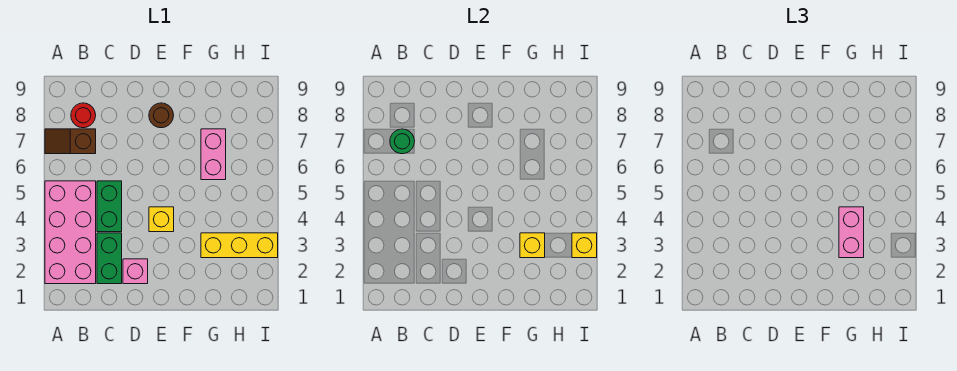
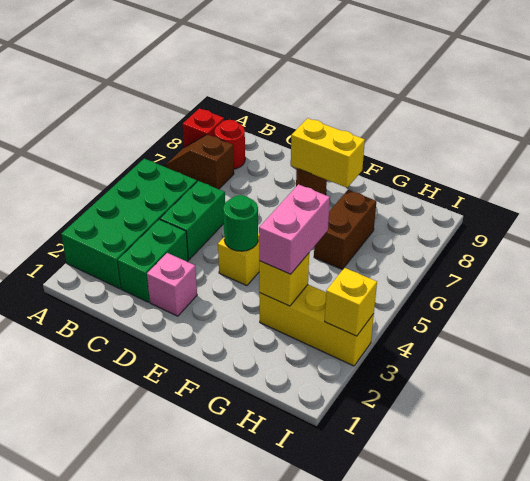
pink brick A2:B5 level 1 -> green brick A2:B5 level 1
none -> red brick A8 level 1
green round brick B7 level 2 -> green round brick E4 level 2
none -> yellow brick E8:F8 level 2
pink brick G6:G7 level 1 -> brown brick G6:G7 level 1

